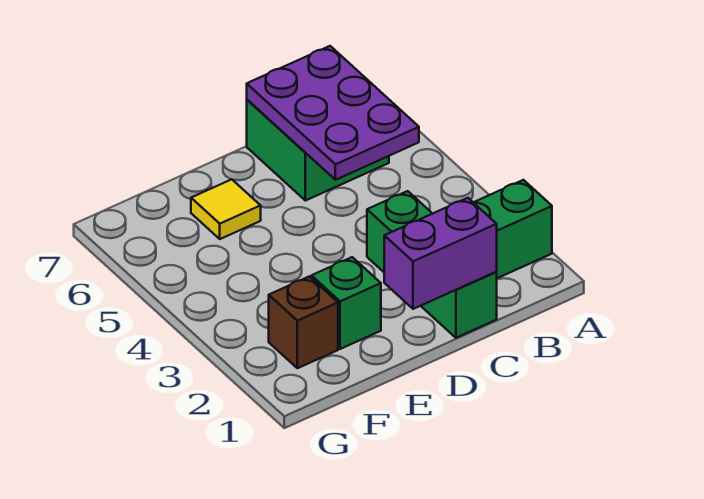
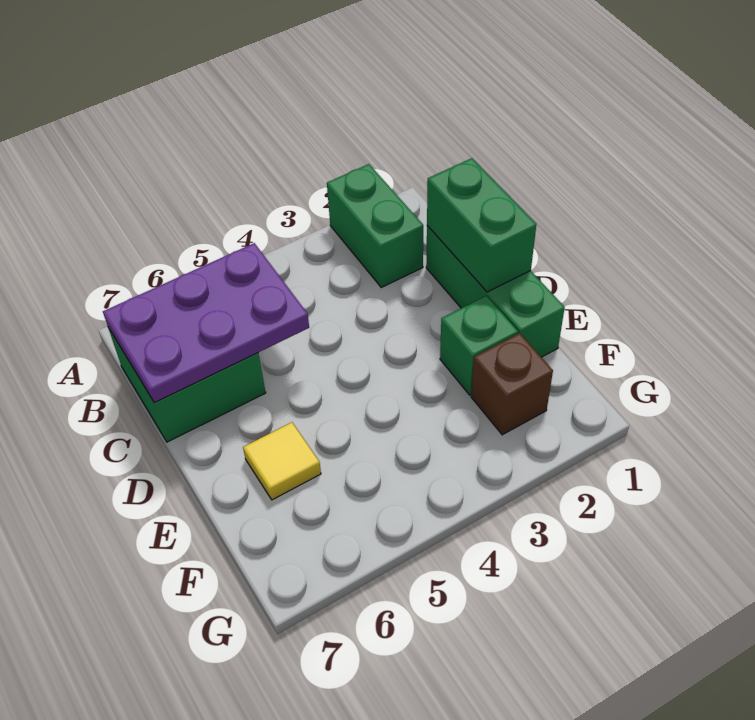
green brick C1:C3 level 1 -> green brick C1:E1 level 1
purple brick C1:D1 level 2 -> green brick C1:D1 level 2

